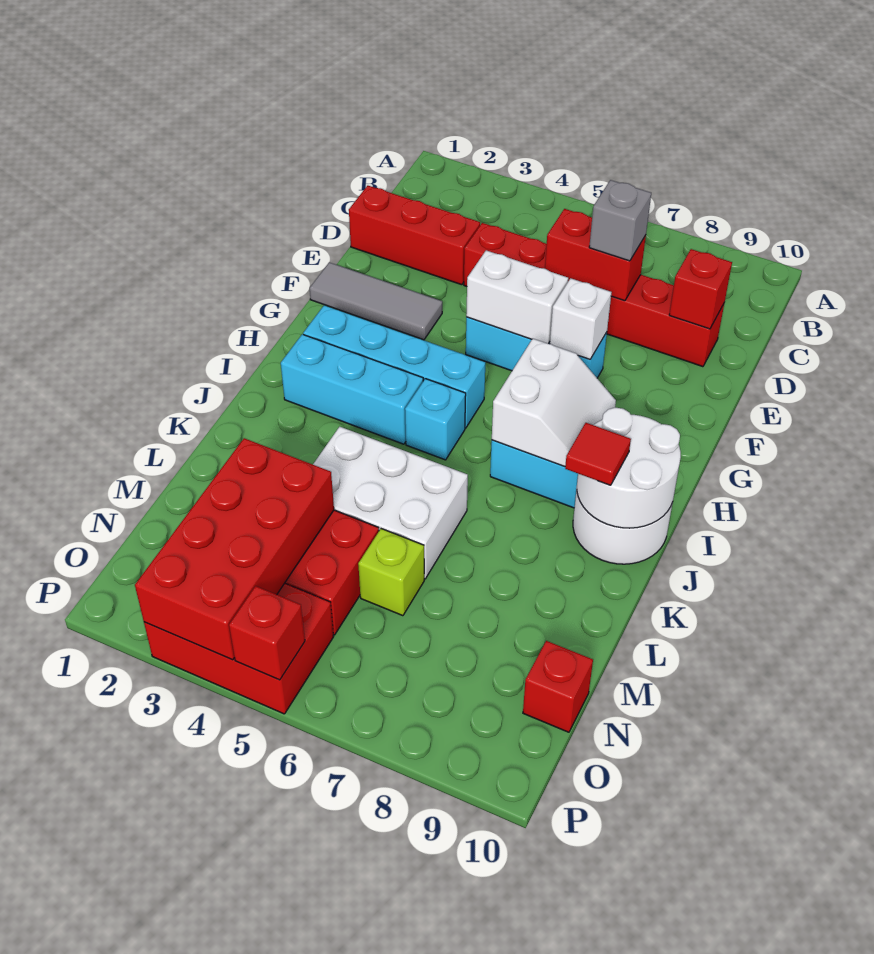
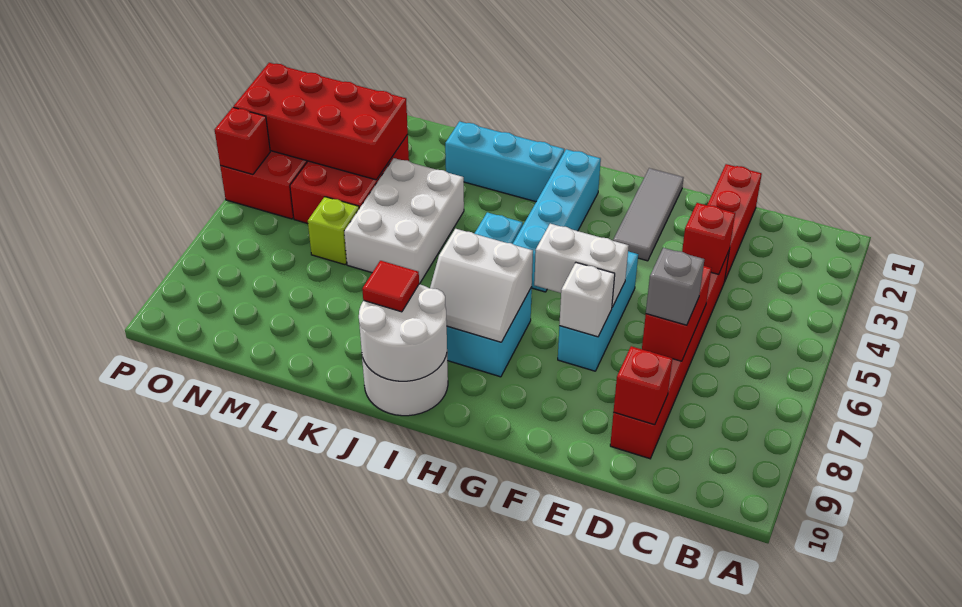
white brick F5:F6 level 2 -> white brick F6:G6 level 2
cyan brick I2:I4 level 1 -> cyan brick I2:K2 level 1
red brick N10 level 1 -> red brick D4 level 2

